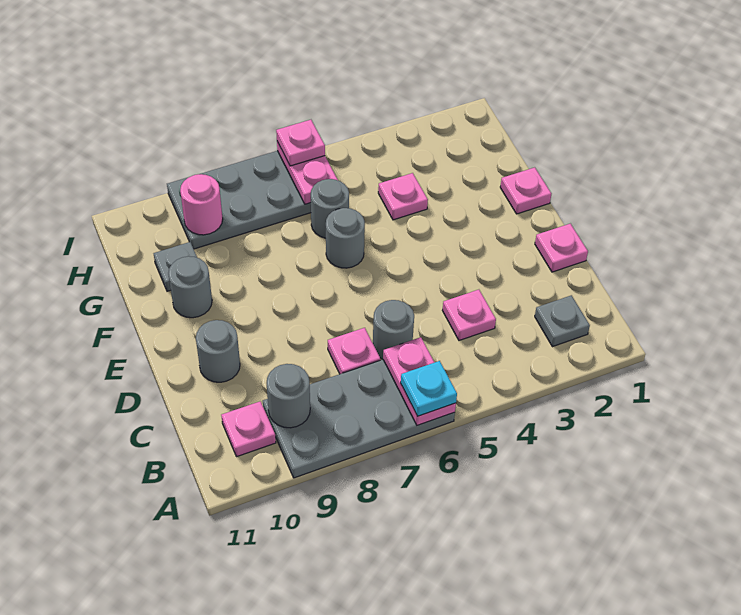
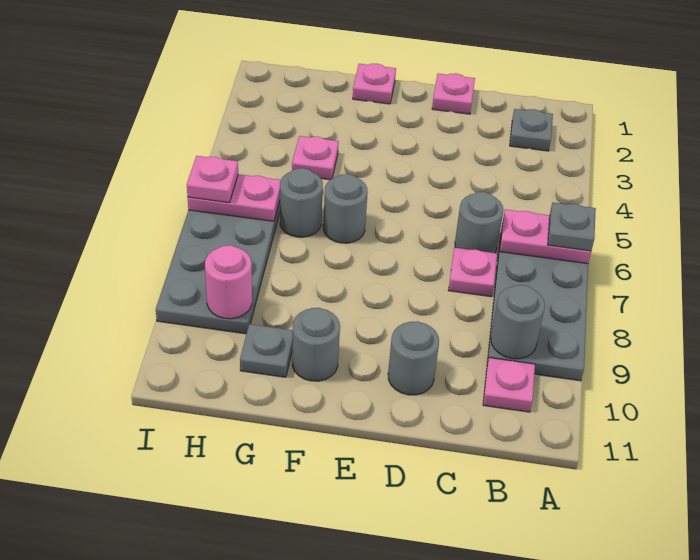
cyan plate A6 level 3 -> grey plate A6 level 3
pink plate C4 level 1 -> none

